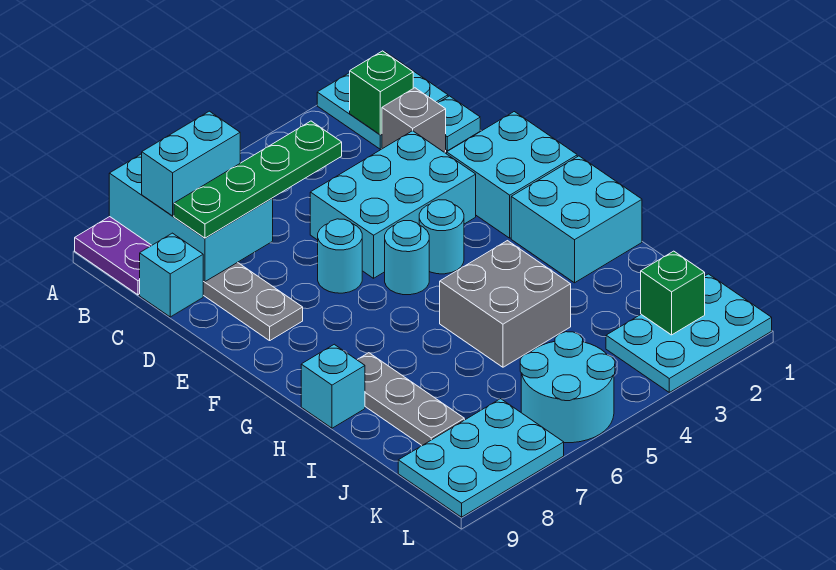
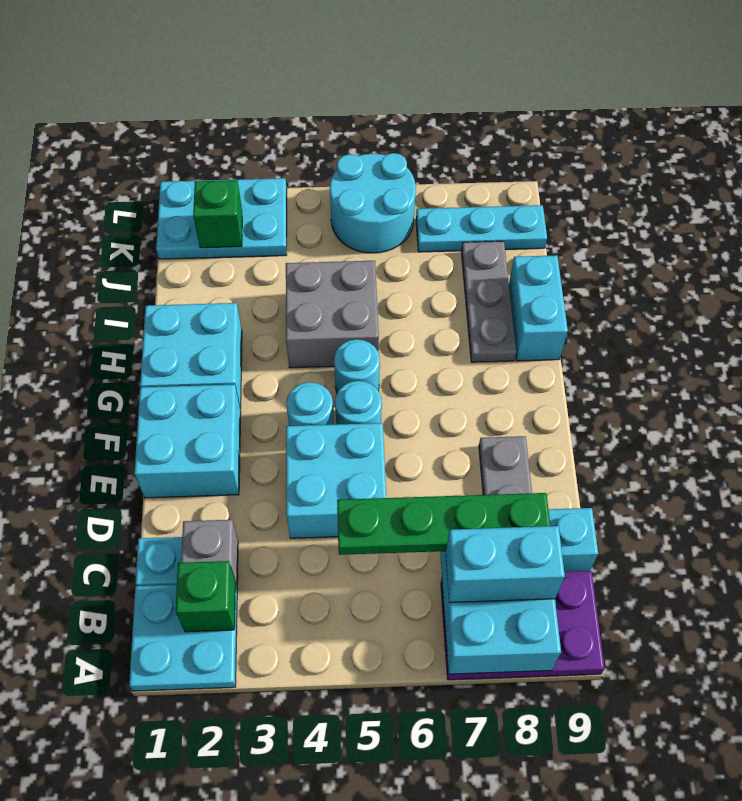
cyan brick D3:E5 level 1 -> cyan brick D4:E5 level 1
cyan round brick E6 level 1 -> cyan round brick G5 level 1
cyan brick H9 level 1 -> cyan brick H9:I9 level 1
cyan plate K7:L9 level 1 -> cyan plate K7:K9 level 1

